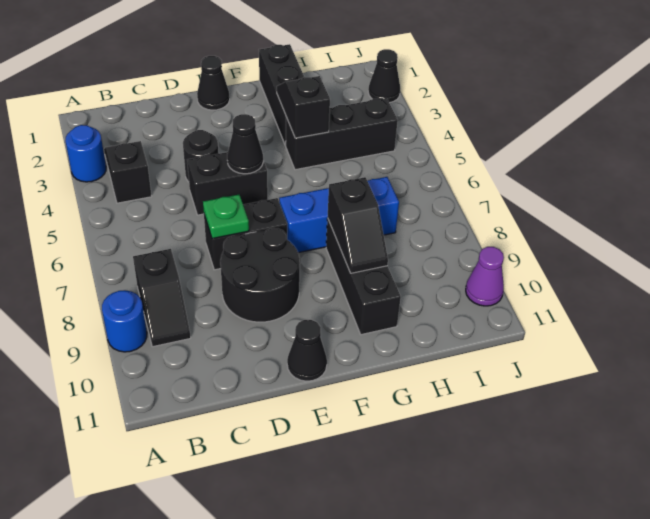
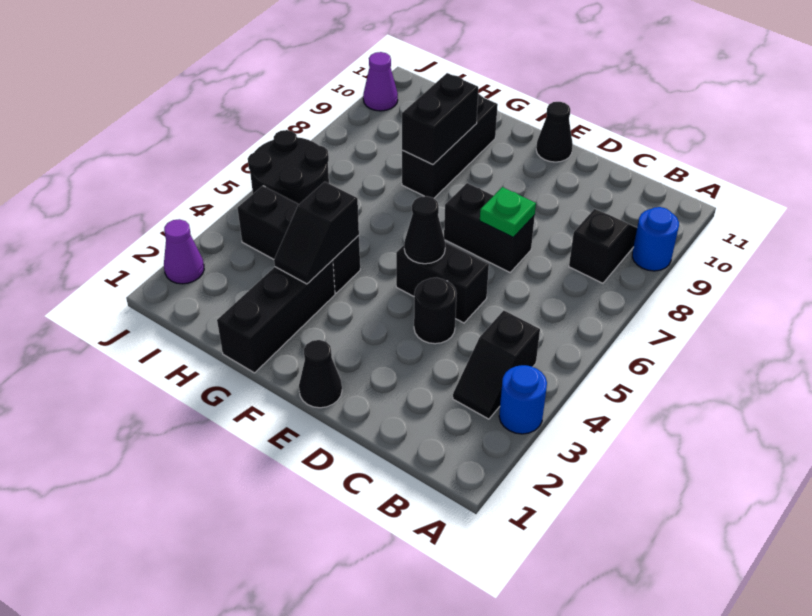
black round brick D8:E9 level 1 -> black round brick I5:J6 level 1
blue brick F7:H7 level 1 -> none
black slope G8:G9 level 2 top 8 -> black brick G8:G9 level 2
black cone J2 level 1 -> purple cone J2 level 1

